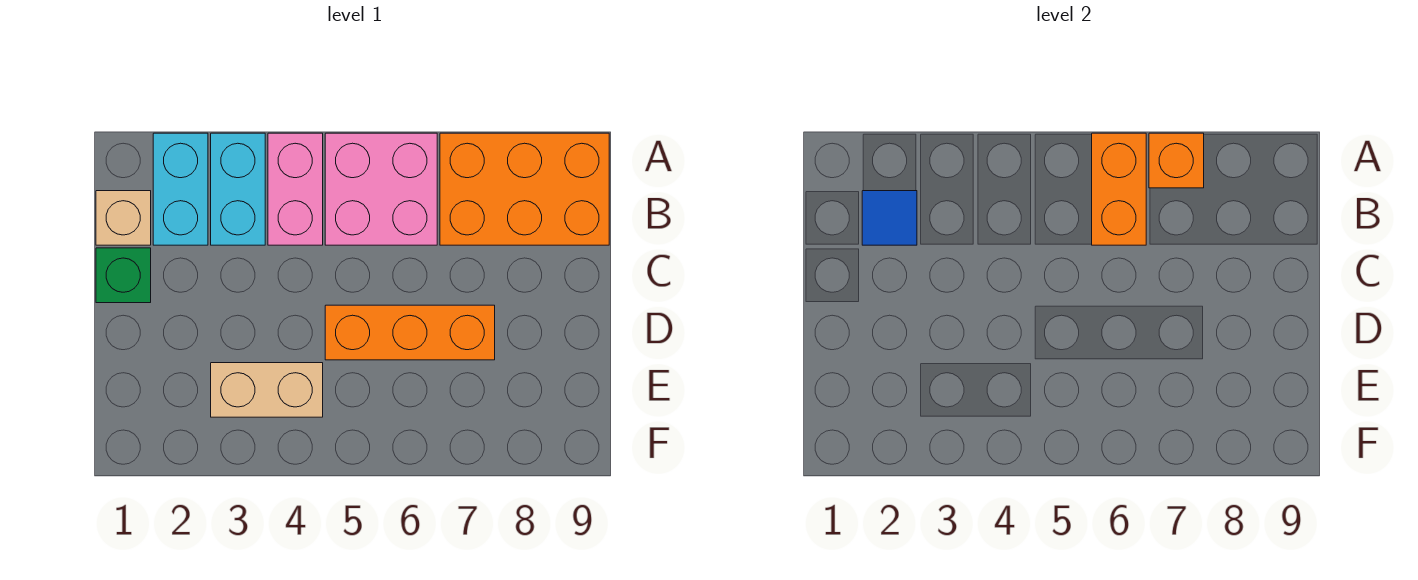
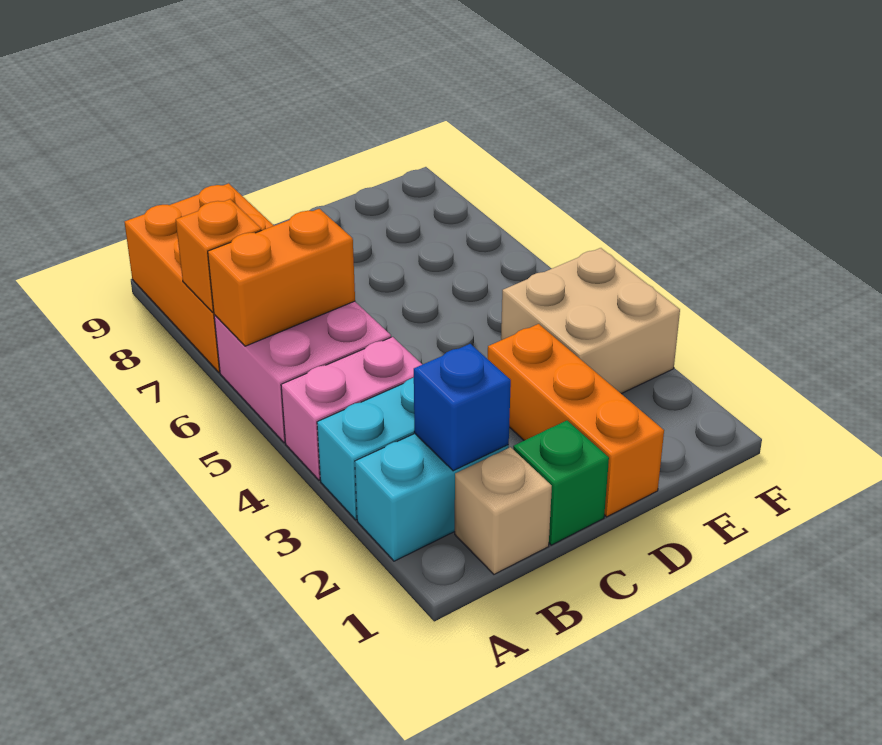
blue tile B2 level 2 -> blue brick B2 level 2
orange brick D5:D7 level 1 -> orange brick D1:D3 level 1
tan brick E3:E4 level 1 -> tan brick E3:F4 level 1

